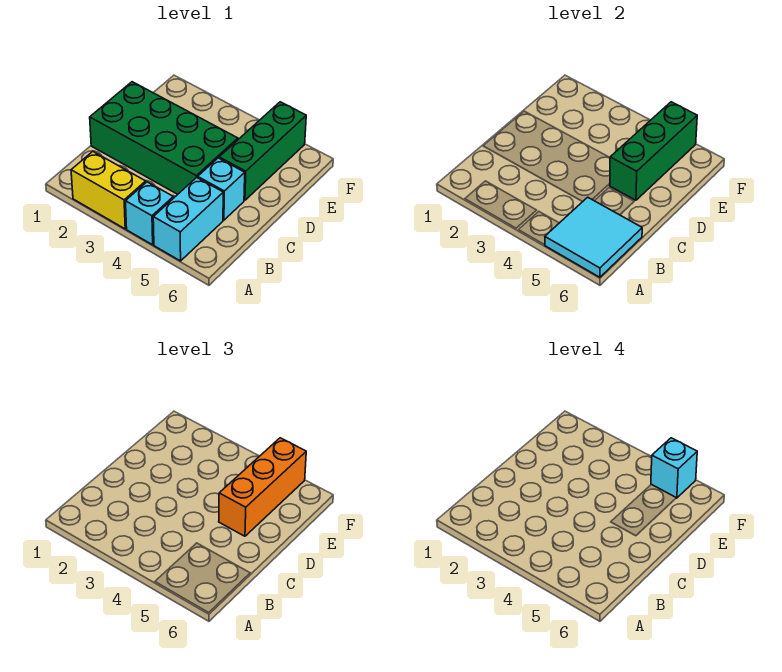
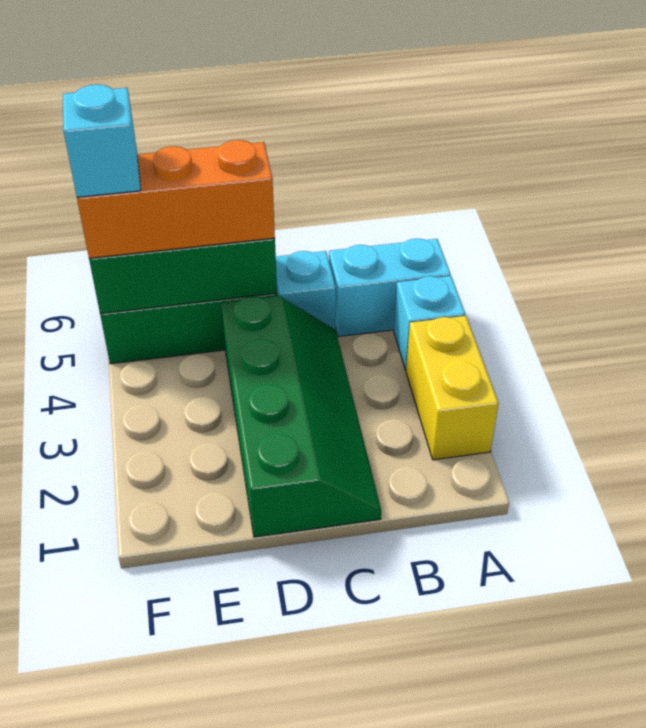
cyan tile A5:B6 level 2 -> none
green brick C1:D4 level 1 -> green slope C1:D4 level 1 top D

